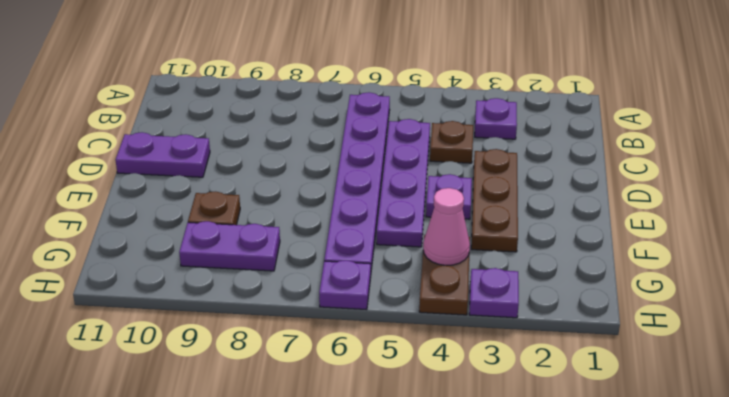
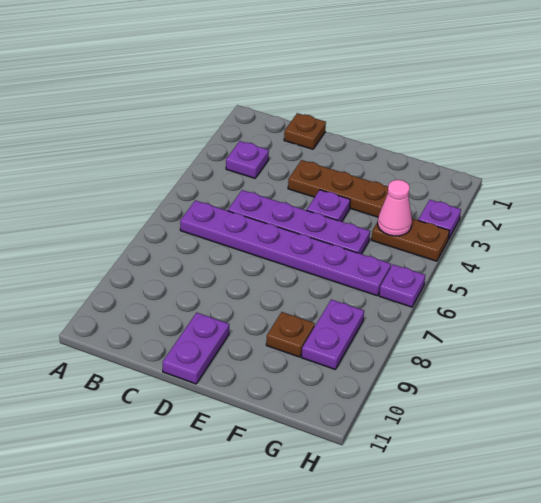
brown plate C4 level 1 -> brown plate C1 level 1

